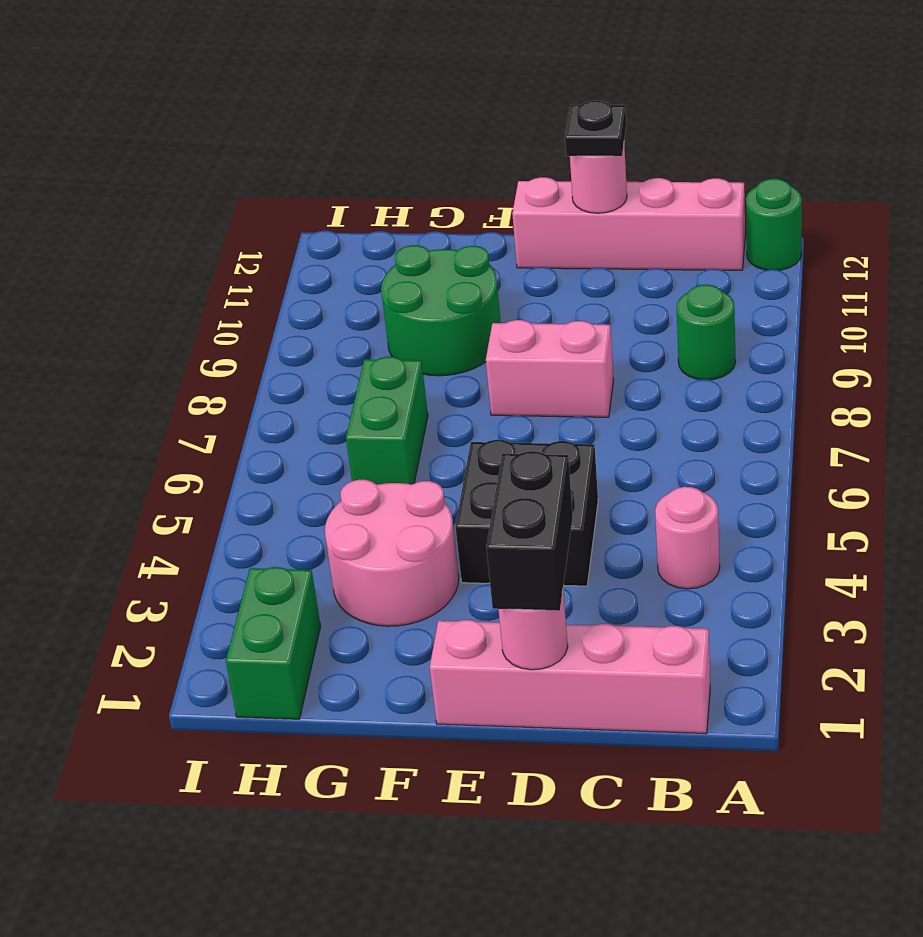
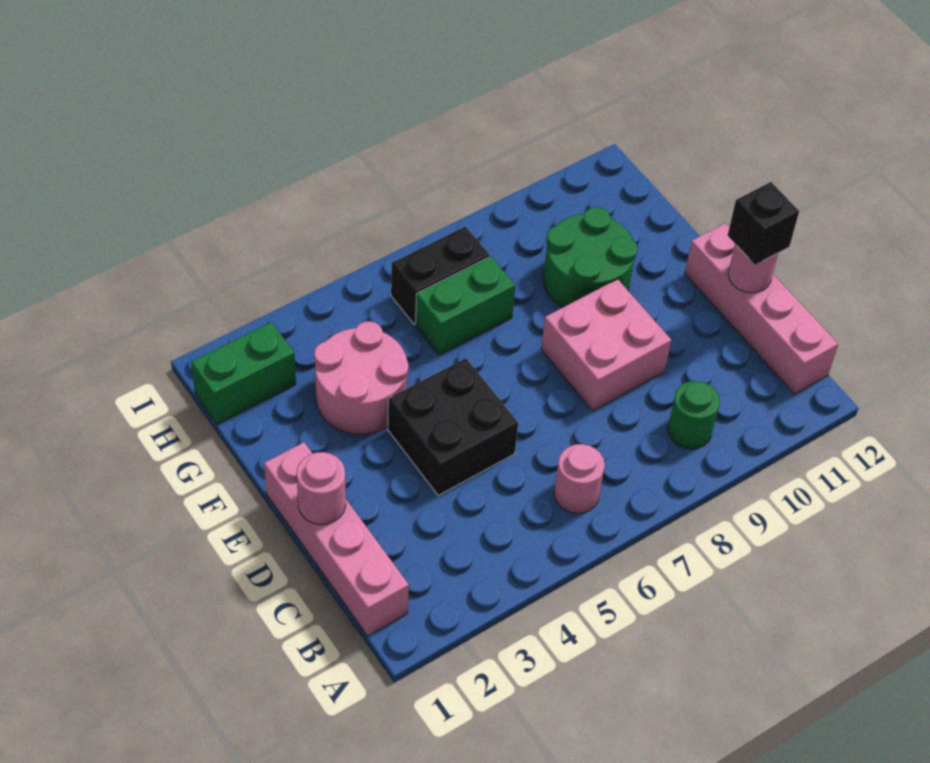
green round brick A12 level 1 -> none
pink round brick B4 level 1 -> pink round brick B6 level 1
black brick D1:D2 level 3 -> black brick H6:H7 level 1
pink brick D8:E8 level 1 -> pink brick D8:E9 level 1
black plate D12 level 3 -> black brick D12 level 3

